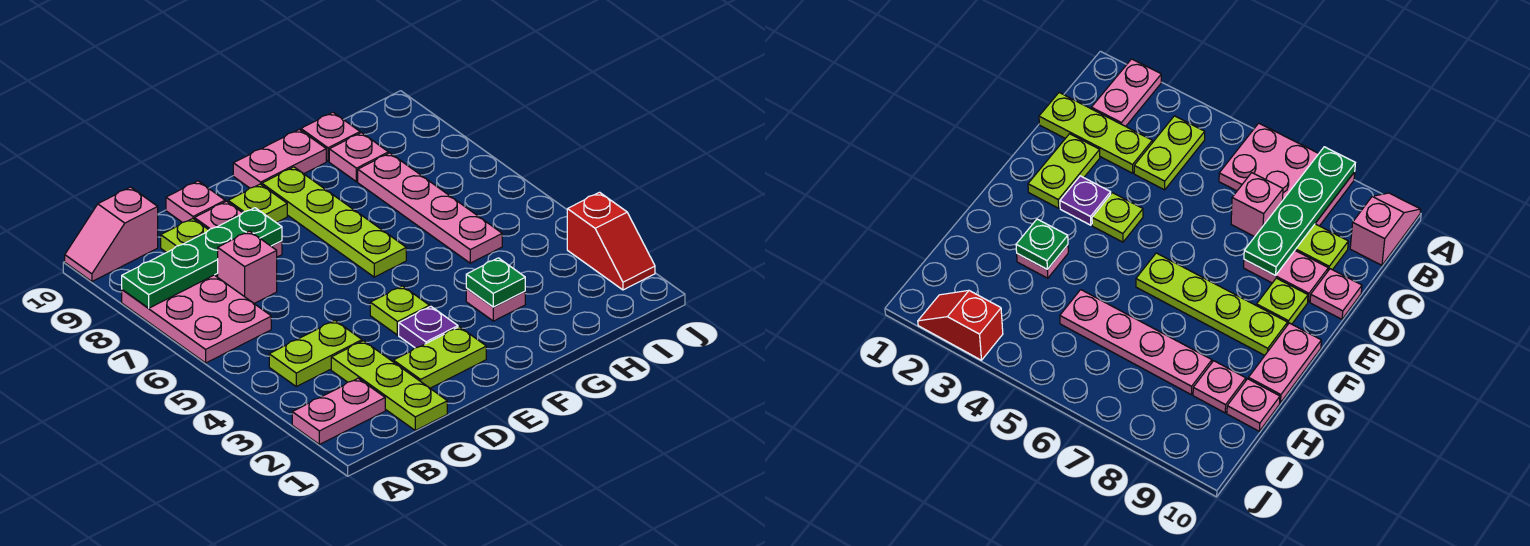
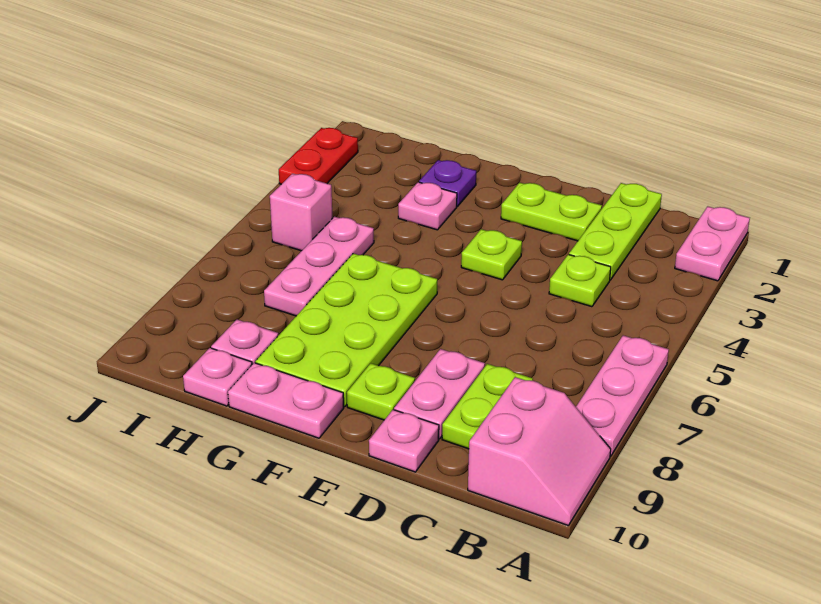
pink plate A2:B2 level 1 -> pink plate A1:A2 level 1
pink plate A6:B8 level 1 -> pink plate A6:A8 level 1
green plate A8:D8 level 2 -> none
pink slope A10:B10 level 1 top B -> pink slope A9:B10 level 1 top B
lime plate B4:C4 level 1 -> lime plate C4 level 1
pink brick C7 level 1 -> pink brick I5 level 1
purple plate E3 level 1 -> purple plate G2 level 1
lime plate F6:F9 level 1 -> lime plate F6:G9 level 1
green plate G3 level 2 -> none
pink plate H5:H8 level 1 -> pink plate H5:H7 level 1
red slope J2:J3 level 1 top 3 -> red plate J2:J3 level 1

